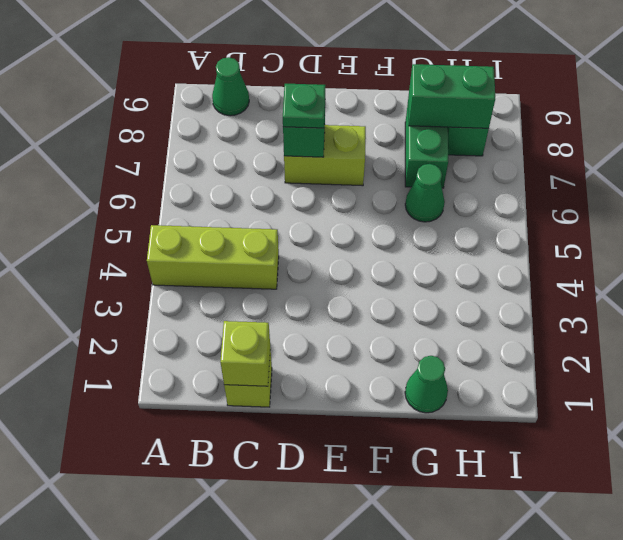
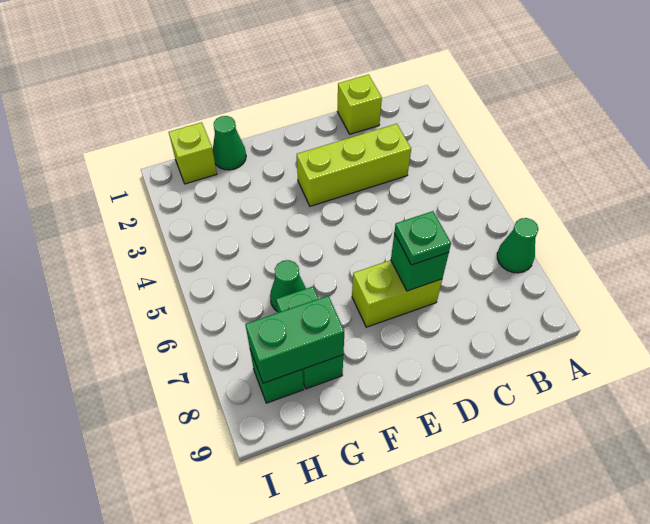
lime brick A4:C4 level 1 -> lime brick C3:E3 level 1
green cone B9 level 1 -> green cone A7 level 1
lime brick C1 level 2 -> lime brick H1 level 1

